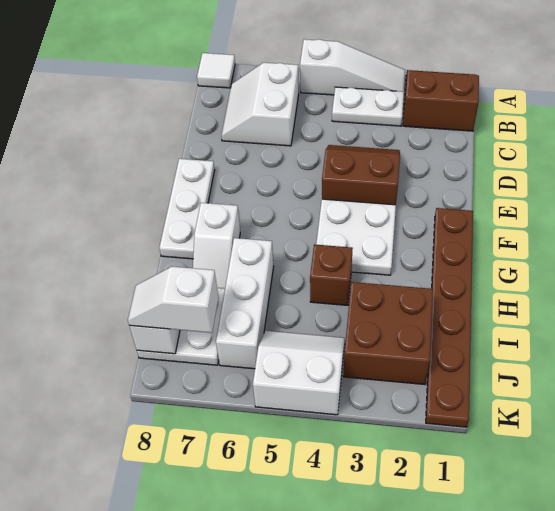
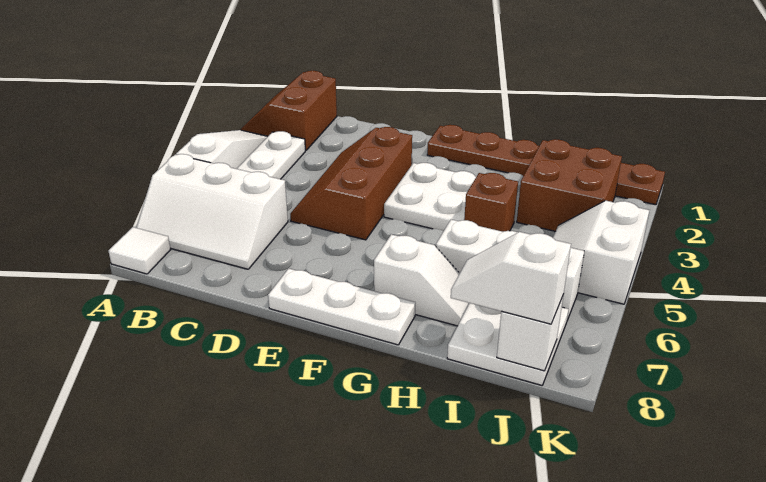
white slope B6:C7 level 1 top 6 -> white slope A6:C7 level 1 top 6
brown slope D3:E4 level 1 top E -> brown slope D3:E5 level 1 top E
white slope J7:J8 level 3 top 7 -> white slope I8:J8 level 3 top J

